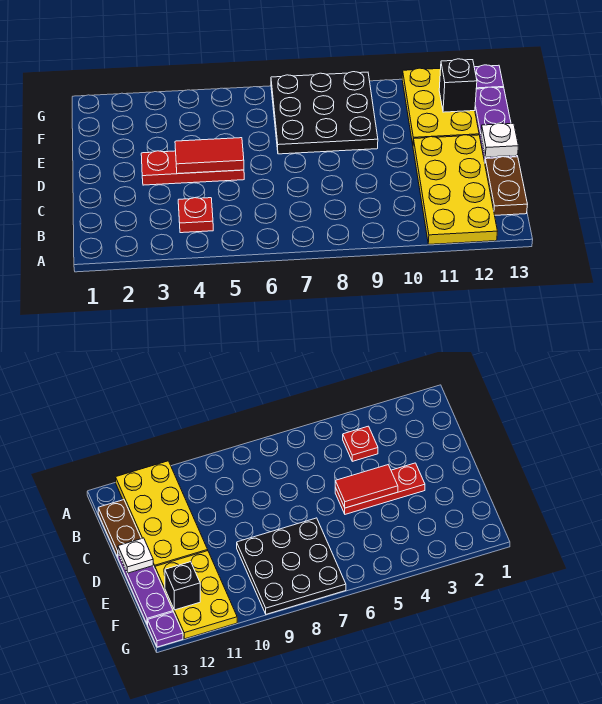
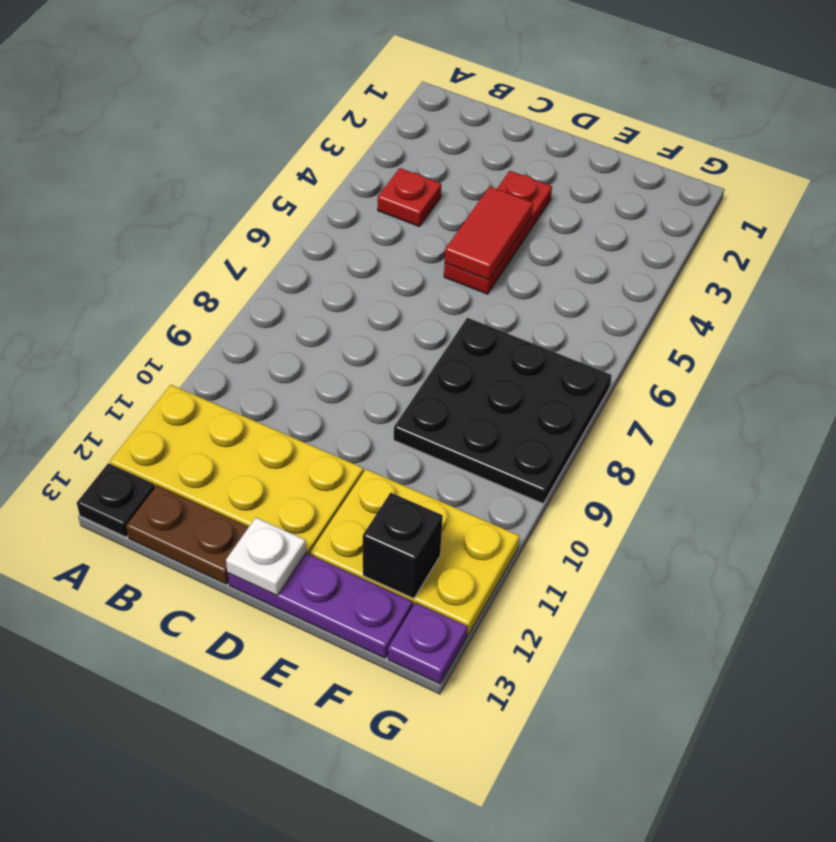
none -> black plate A13 level 1

